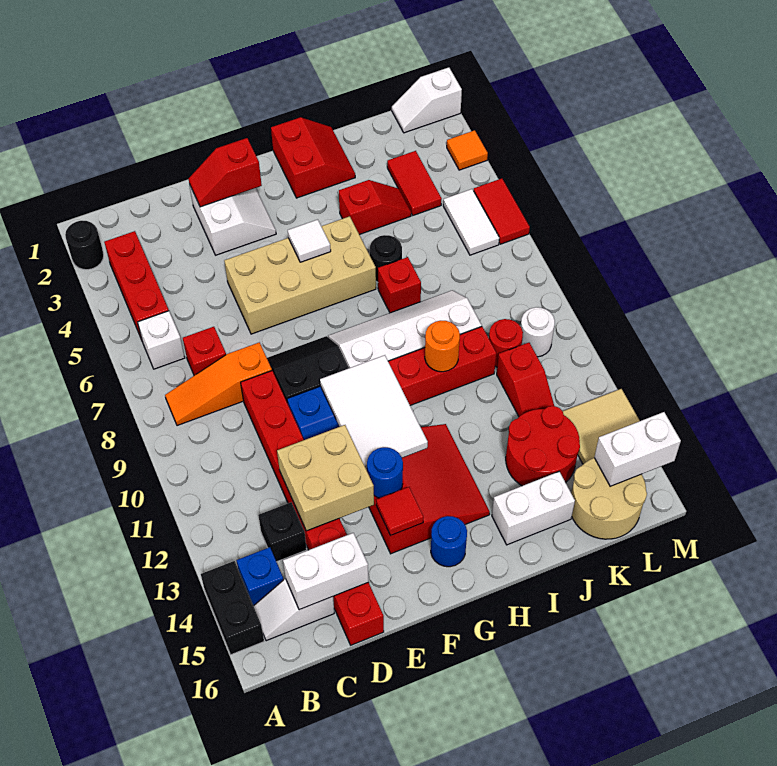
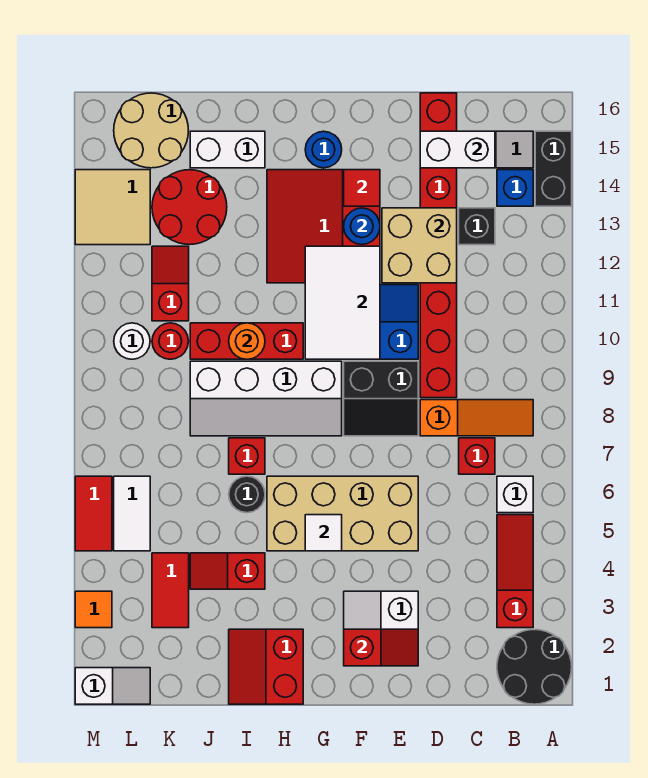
black round brick A2 level 1 -> black round brick A1:B2 level 1
red brick B3:B5 level 1 -> red slope B3:B5 level 1 top 3
white brick L15:M15 level 2 -> none

